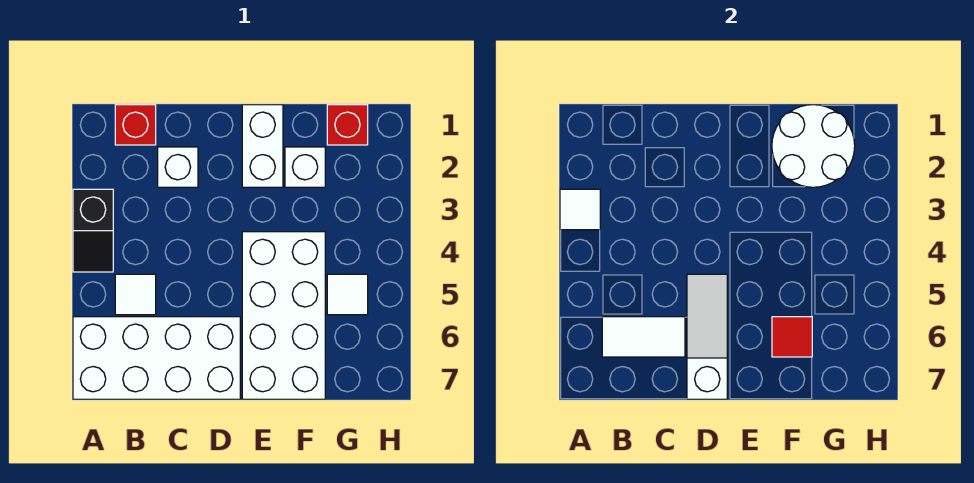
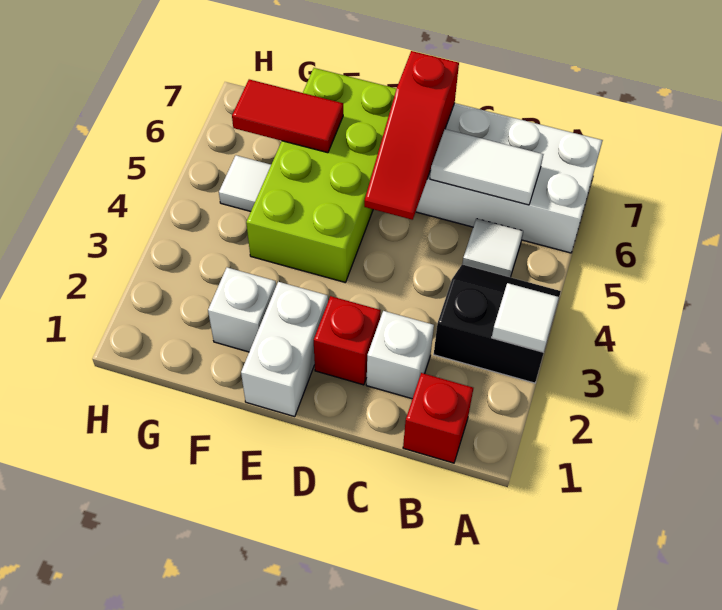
black slope A3:A4 level 1 top 3 -> black slope A3:B4 level 1 top 3
white slope D5:D7 level 2 top 7 -> red slope D5:D7 level 2 top 7
white brick E4:F7 level 1 -> lime brick E4:F7 level 1
white round brick F1:G2 level 2 -> none
red tile F6 level 2 -> red tile F6:G6 level 2
red brick G1 level 1 -> red brick D2 level 1

